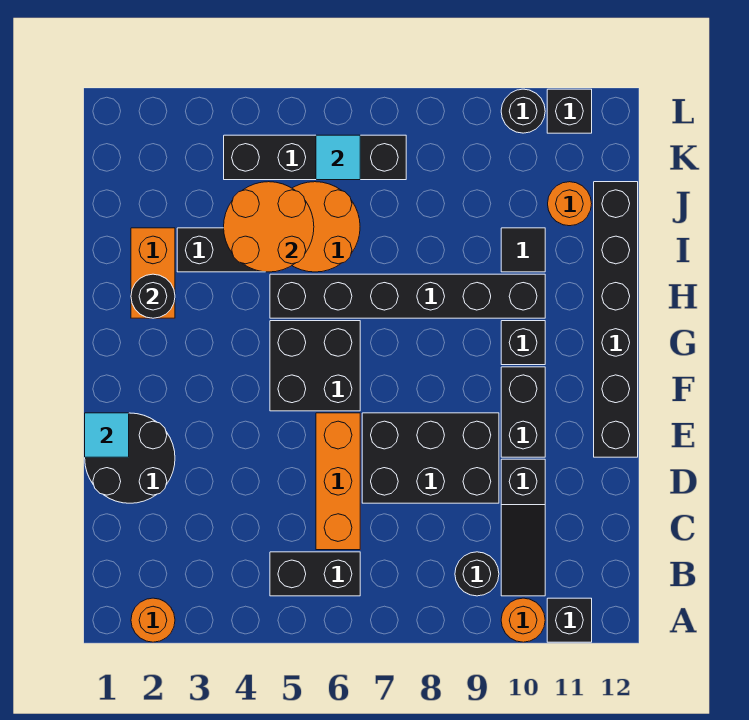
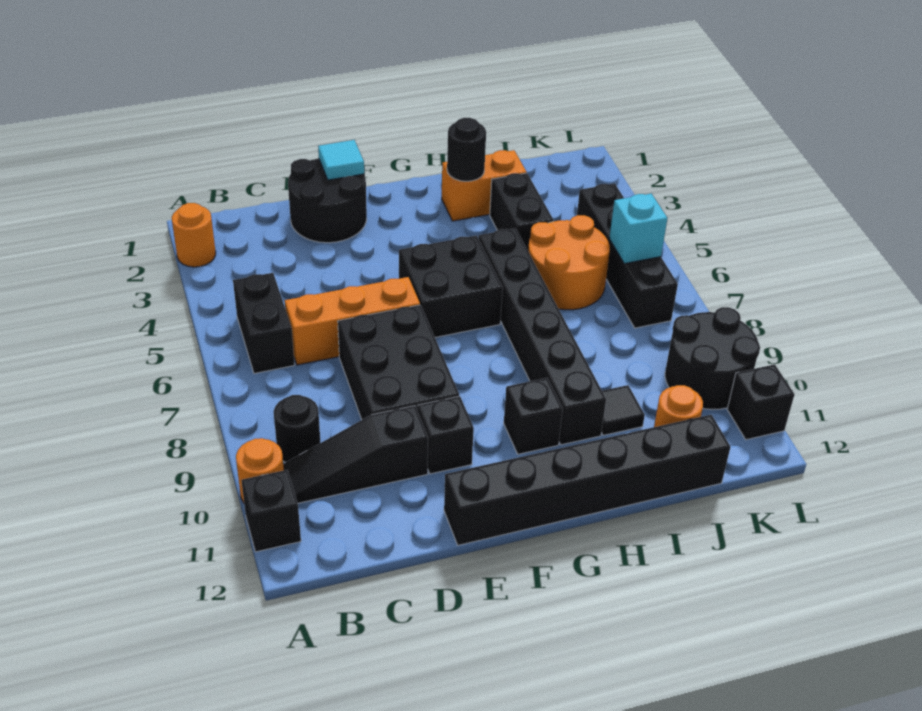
black brick E10:F10 level 1 -> black brick E10 level 1
orange round brick I4:J5 level 2 -> none
cyan tile K6 level 2 -> cyan brick K6 level 2
black round brick L10 level 1 -> black round brick K9:L10 level 1

